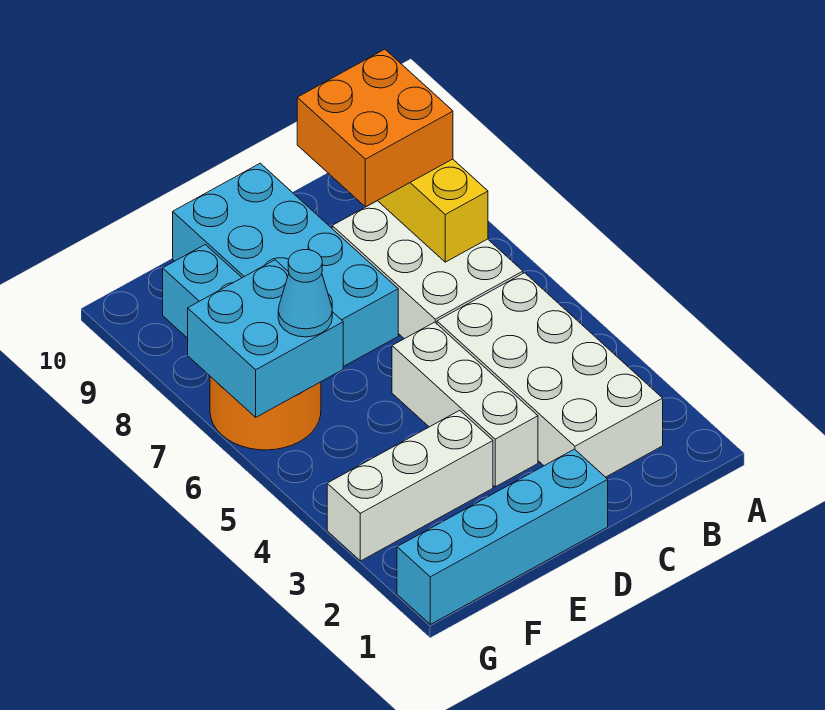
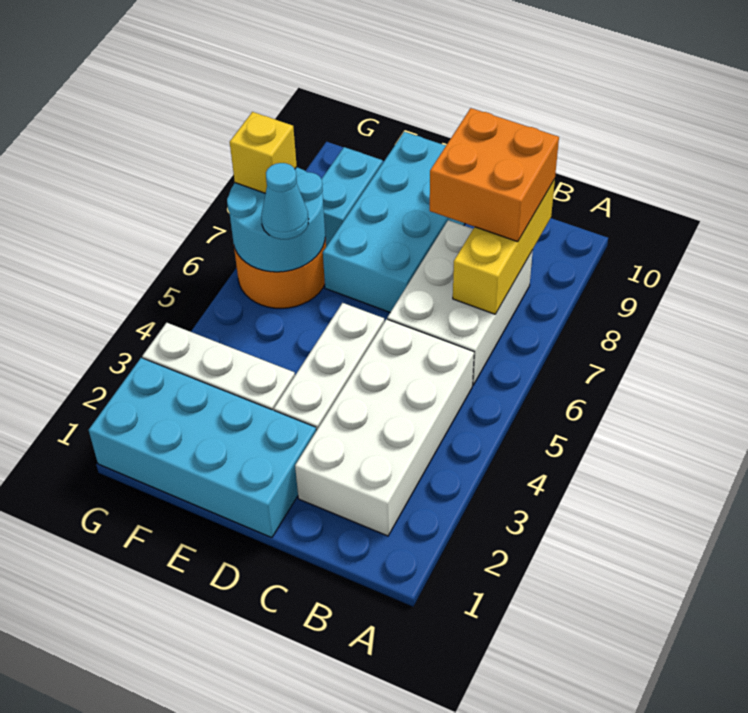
cyan brick D1:G1 level 1 -> cyan brick D1:G2 level 1
cyan brick F6:G7 level 2 -> cyan round brick F6:G7 level 2
none -> yellow brick G7 level 3

